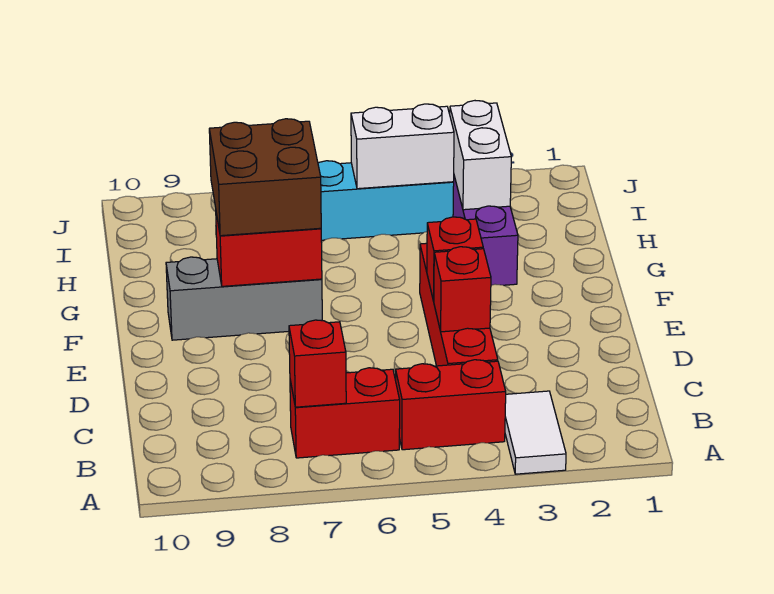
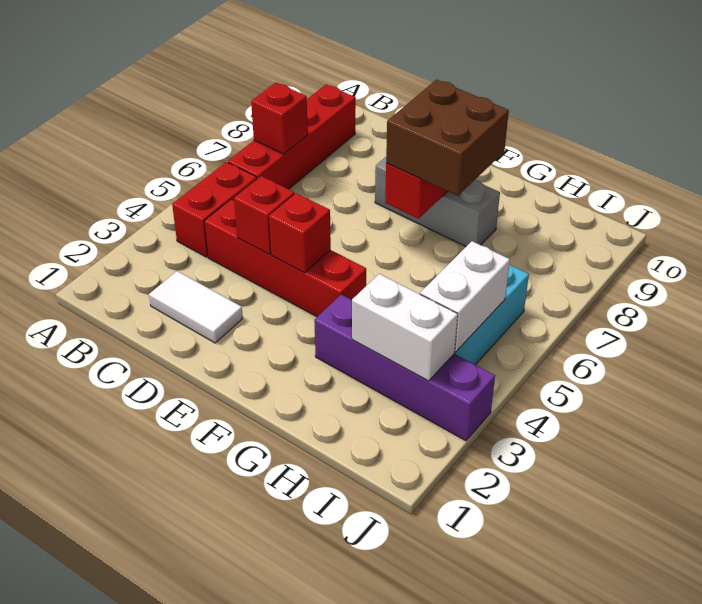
white tile A3:B3 level 1 -> white tile C2:D2 level 1
red brick B6:B7 level 1 -> red brick B6:B9 level 1
grey brick F7:F9 level 1 -> grey brick E8:G8 level 1

